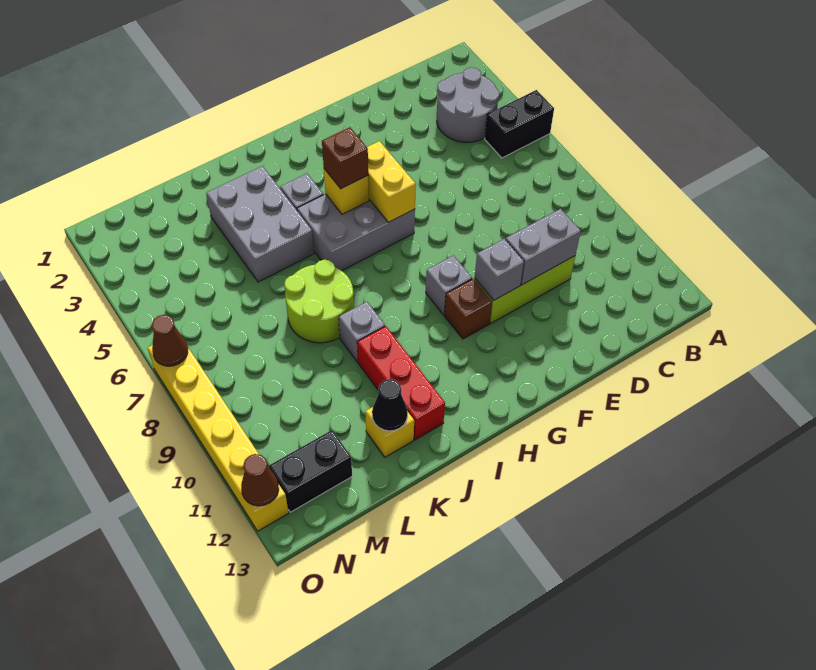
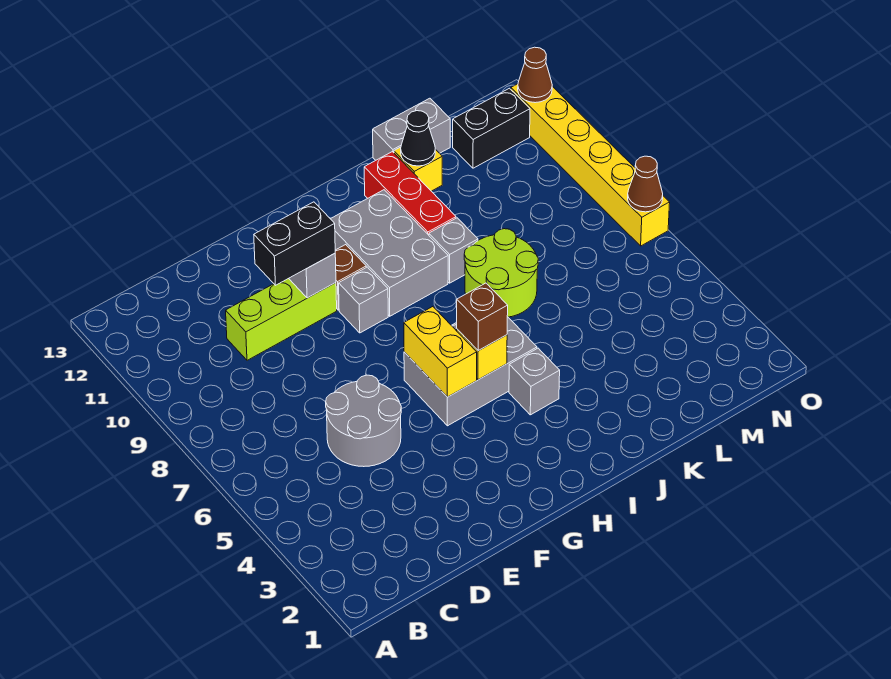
black brick A5:B5 level 1 -> black brick E10:F10 level 3
grey round brick B3:C4 level 1 -> grey round brick D5:E6 level 1
grey brick D10:E10 level 2 -> grey brick K13:L13 level 1
grey brick J3:K5 level 1 -> grey brick H9:I11 level 1

